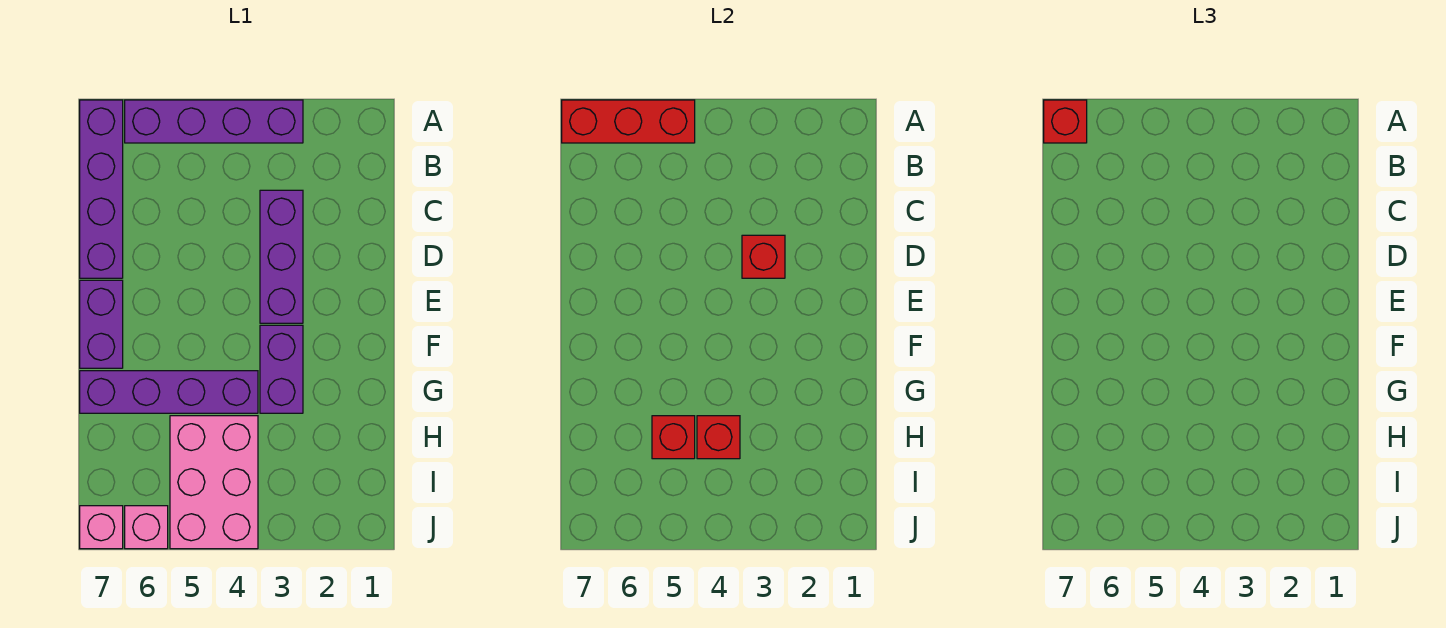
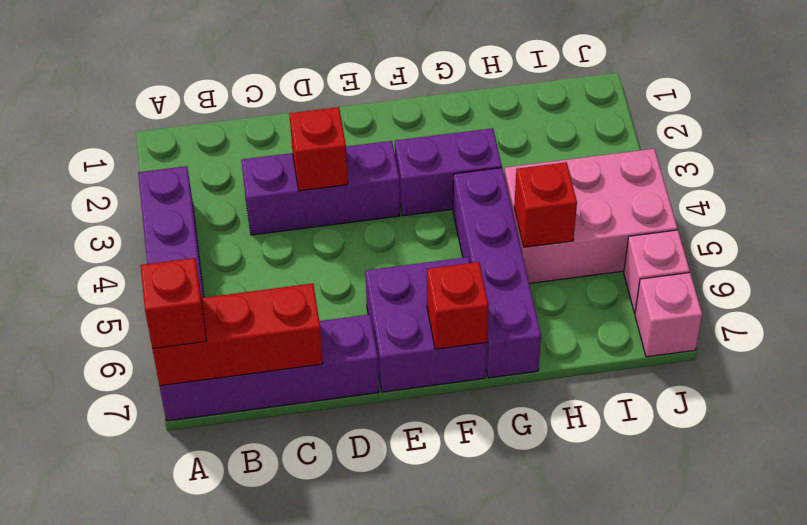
red brick A5:A7 level 2 -> red brick A7:C7 level 2
purple brick E7:F7 level 1 -> purple brick E6:F7 level 1
red brick H4 level 2 -> red brick F7 level 2

